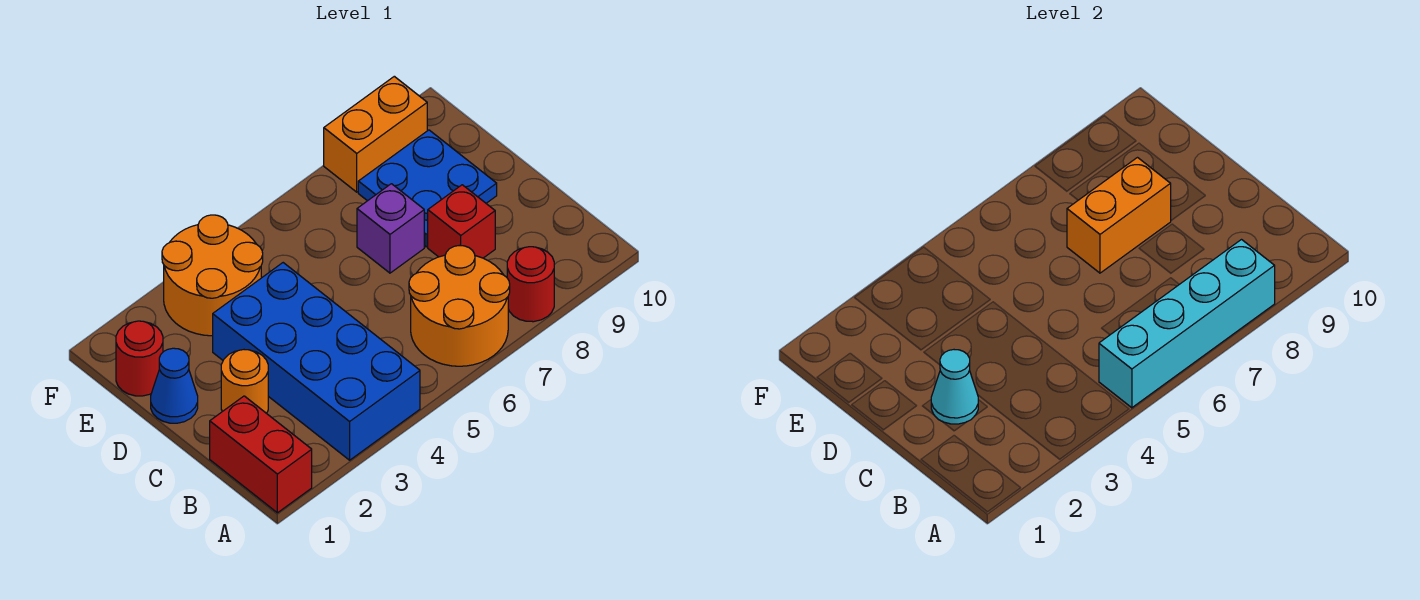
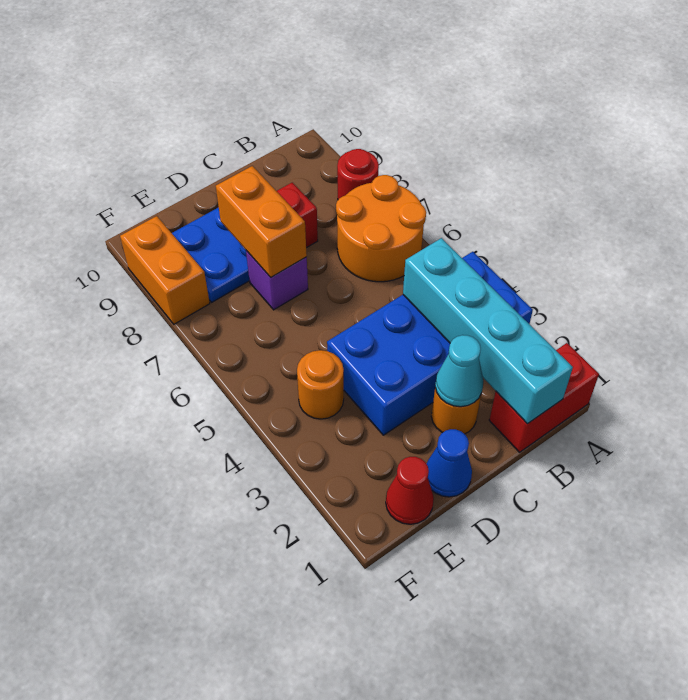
cyan brick A5:A8 level 2 -> cyan brick B1:B4 level 2
red round brick E1 level 1 -> red cone E1 level 1
orange round brick E3:F4 level 1 -> orange round brick E4 level 1

